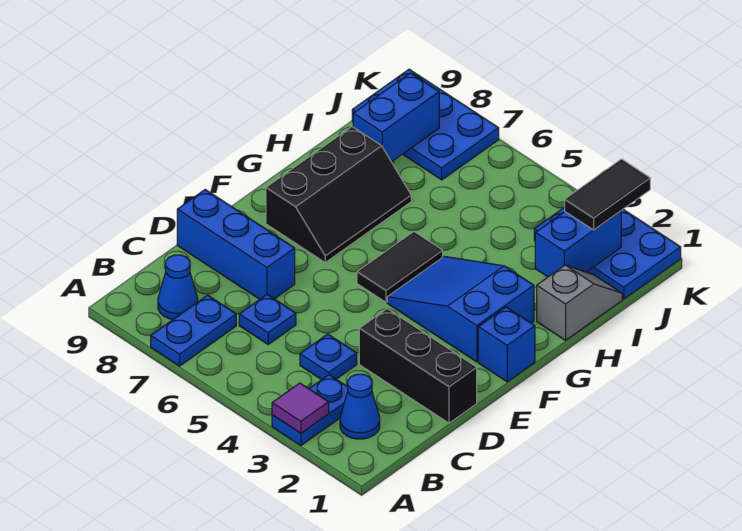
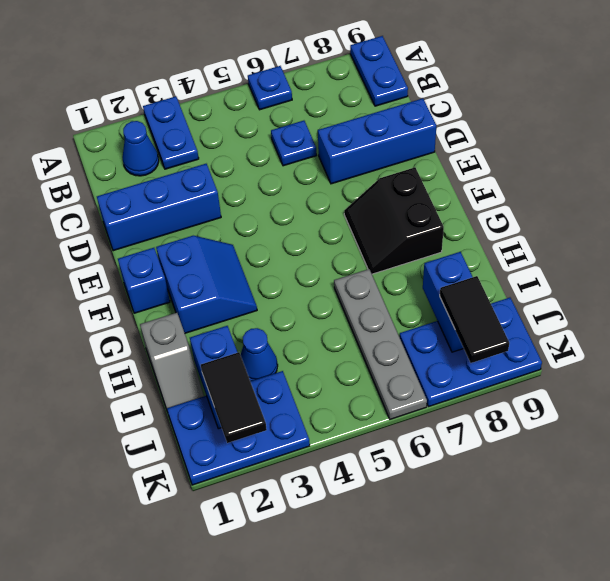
purple tile A3 level 2 -> none
blue plate A7:B7 level 1 -> blue plate A9:B9 level 1
blue cone B8 level 1 -> blue cone I3 level 1
blue plate C4 level 1 -> blue plate A6 level 1
black brick D1:D3 level 1 -> blue brick D1:D3 level 1
blue slope F2:G4 level 1 top 2 -> blue slope F2:G3 level 1 top 2
black tile F5:G5 level 1 -> black tile J8:K8 level 3
black slope F7:H8 level 1 top 8 -> black slope F7:G8 level 1 top 8
none -> grey plate H6:K6 level 1

